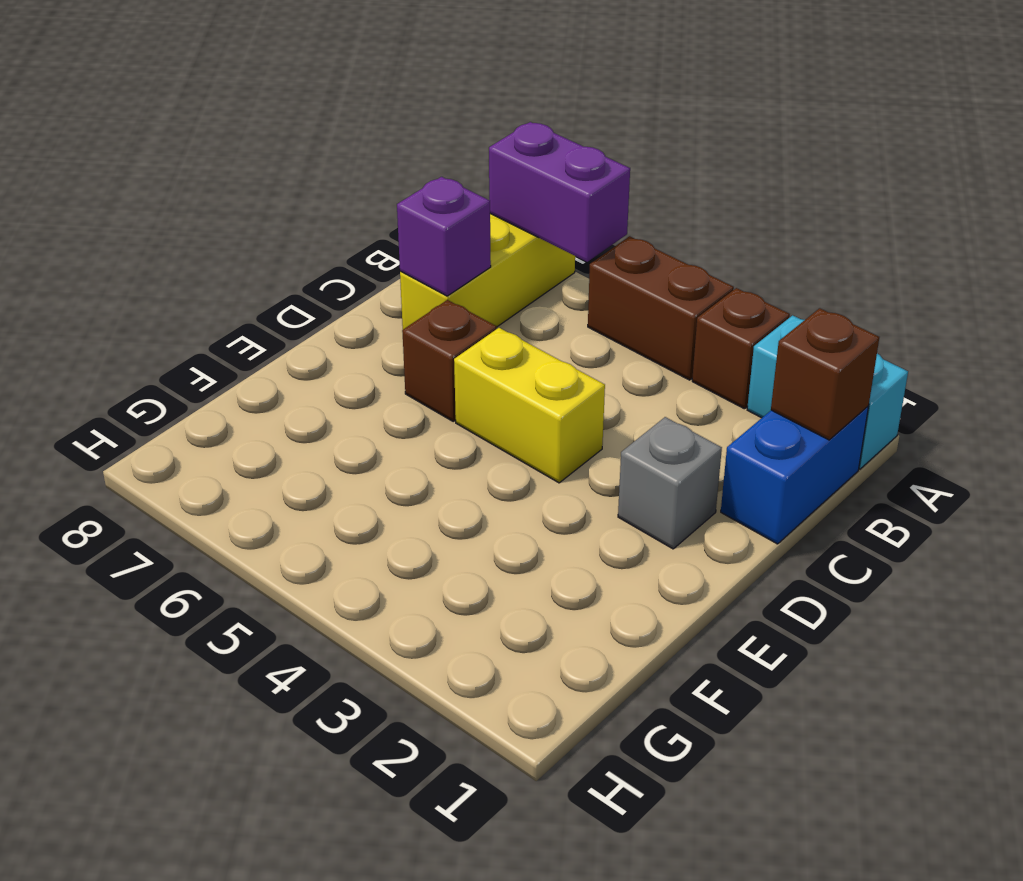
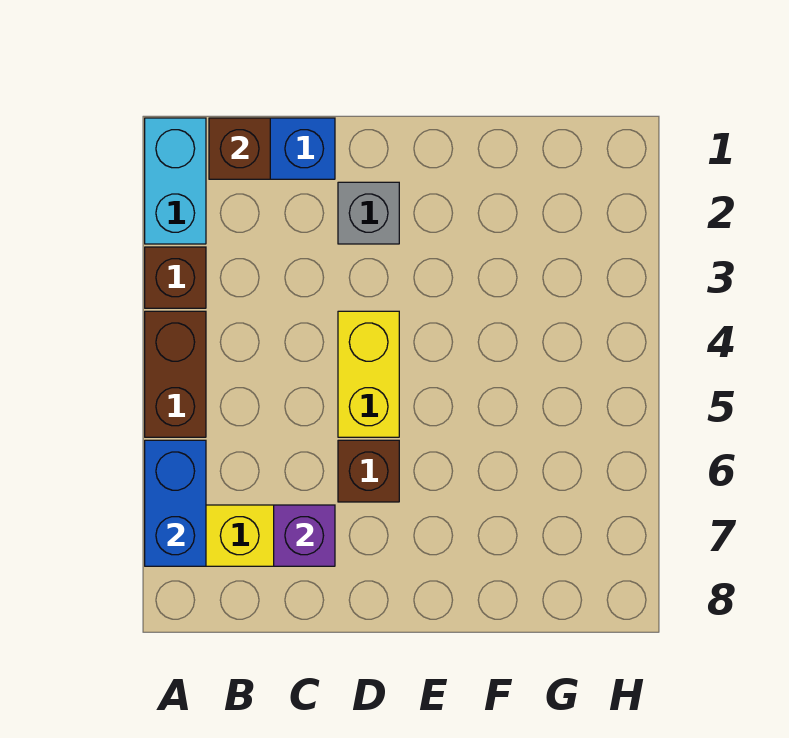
purple brick A6:A7 level 2 -> blue brick A6:A7 level 2

